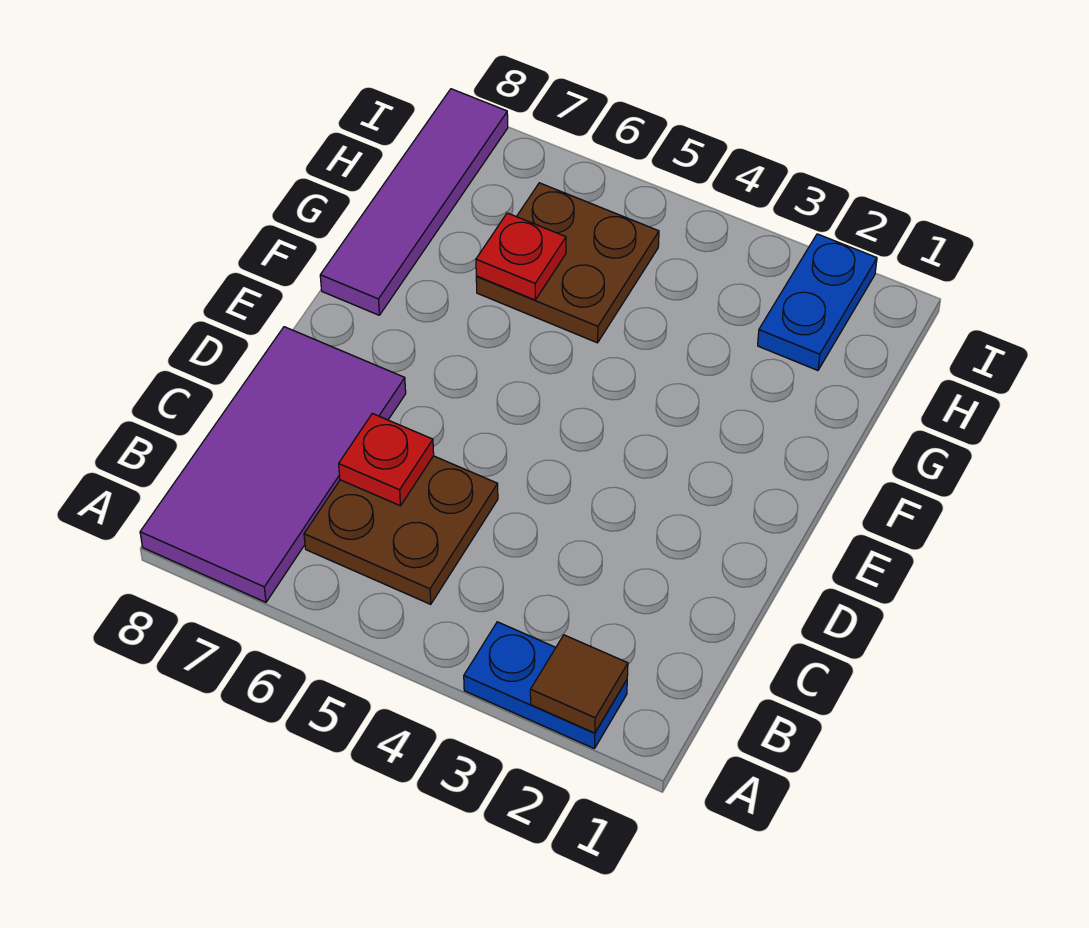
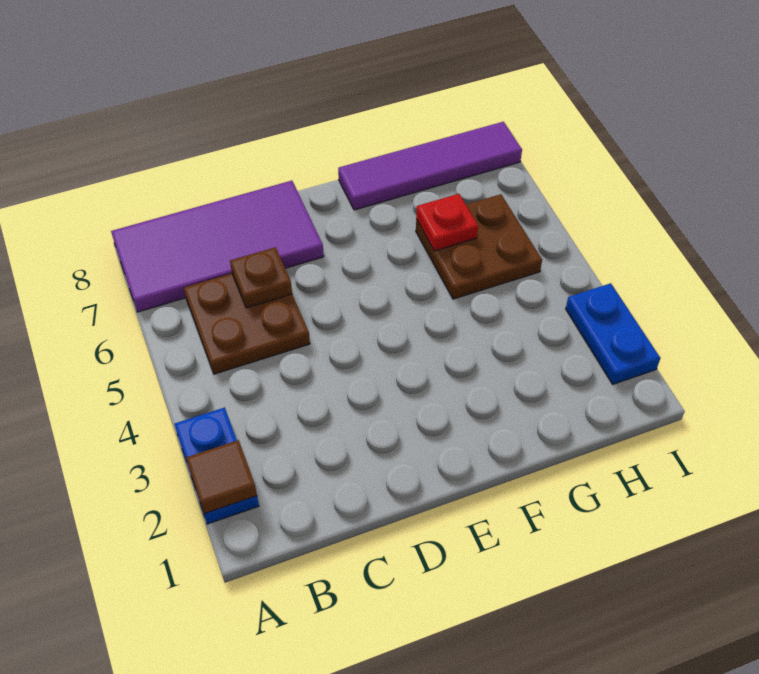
red plate C6 level 2 -> brown plate C6 level 2
blue plate H2:I2 level 1 -> blue plate I2:I3 level 1

